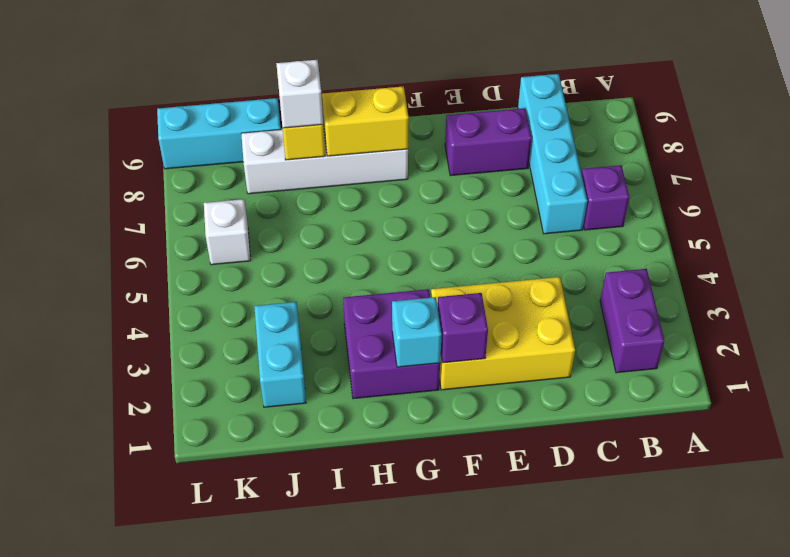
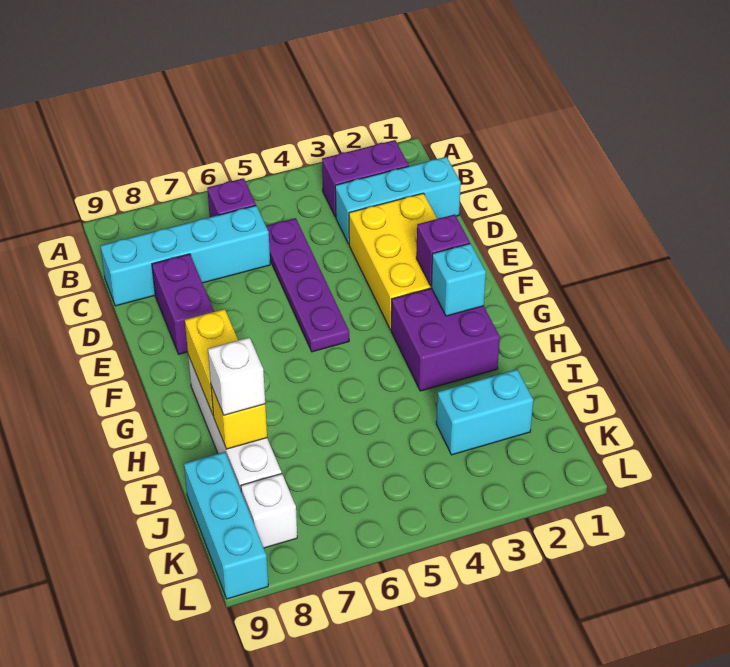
none -> cyan brick C1:C3 level 1
none -> purple plate C5:F5 level 1
white brick K6 level 1 -> white brick K8 level 1

